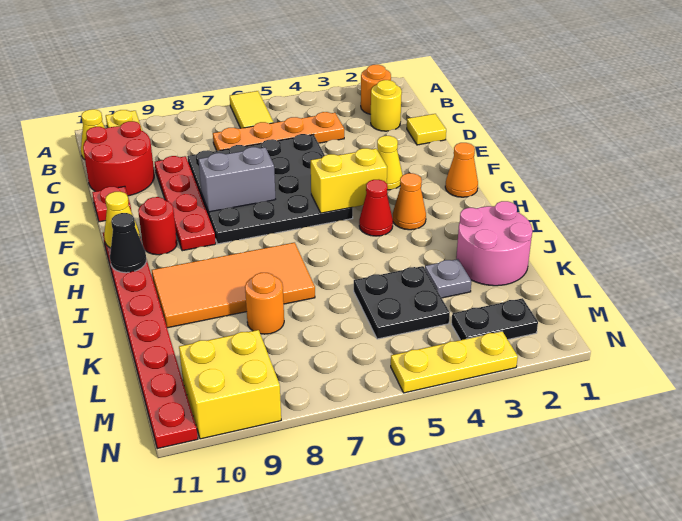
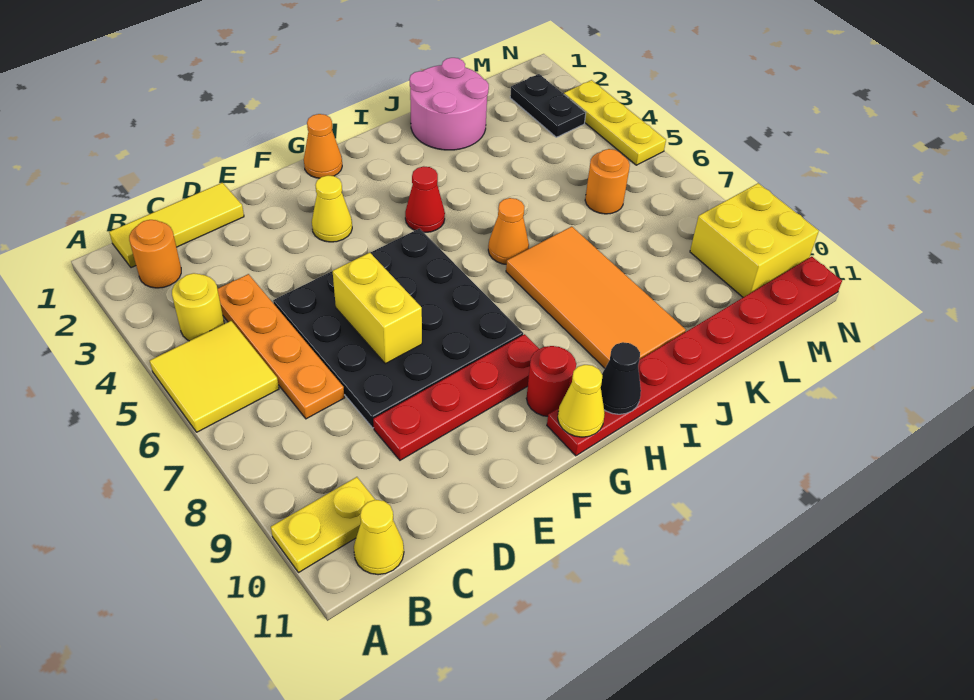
yellow tile A6:B6 level 1 -> yellow tile A5:B6 level 1
yellow round brick C2 level 1 -> yellow round brick B4 level 1
red round brick C10:D11 level 1 -> none
yellow tile D1 level 1 -> yellow tile B1:D1 level 1
red plate E11 level 1 -> none
grey brick F7:F8 level 2 -> none
yellow brick G4:G5 level 2 -> yellow brick E6:E7 level 2
orange cone H3 level 1 -> orange cone I6 level 1
grey plate K3 level 1 -> none
black plate K4:L5 level 1 -> none
orange round brick K8 level 1 -> orange round brick L6 level 1

